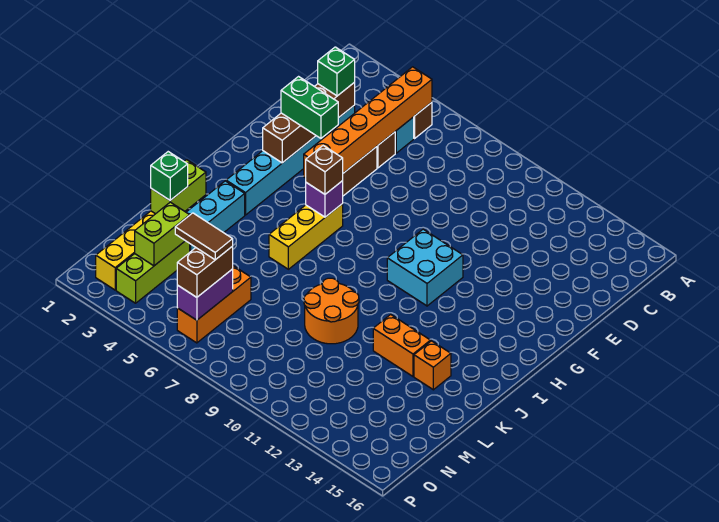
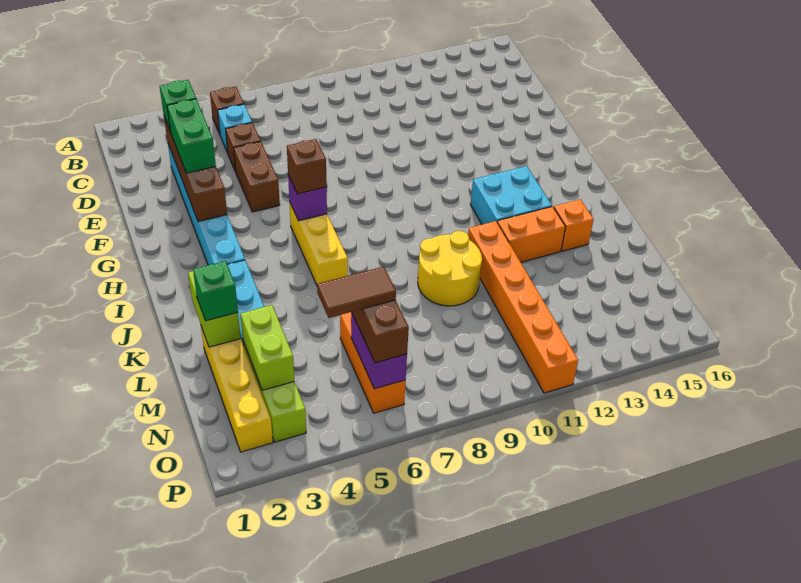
orange brick B5:G5 level 2 -> orange brick K11:P11 level 1
green brick F3:F4 level 3 -> green brick E3:F3 level 3
cyan brick G10:H11 level 1 -> cyan brick I12:J13 level 1
orange round brick K9:L10 level 1 -> yellow round brick K9:L10 level 1

